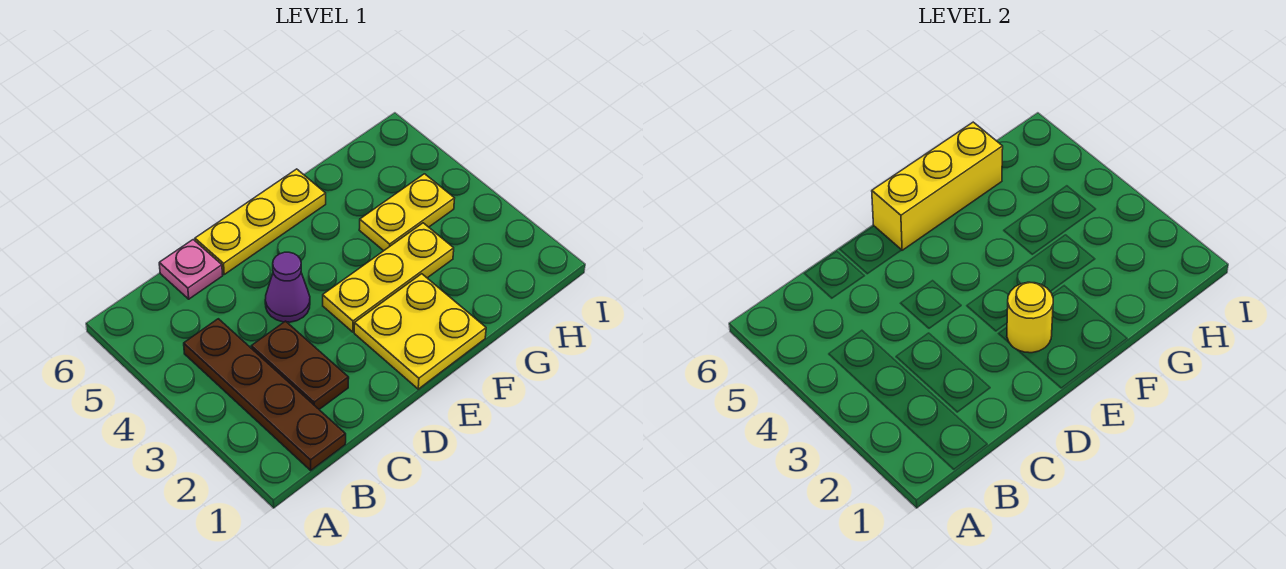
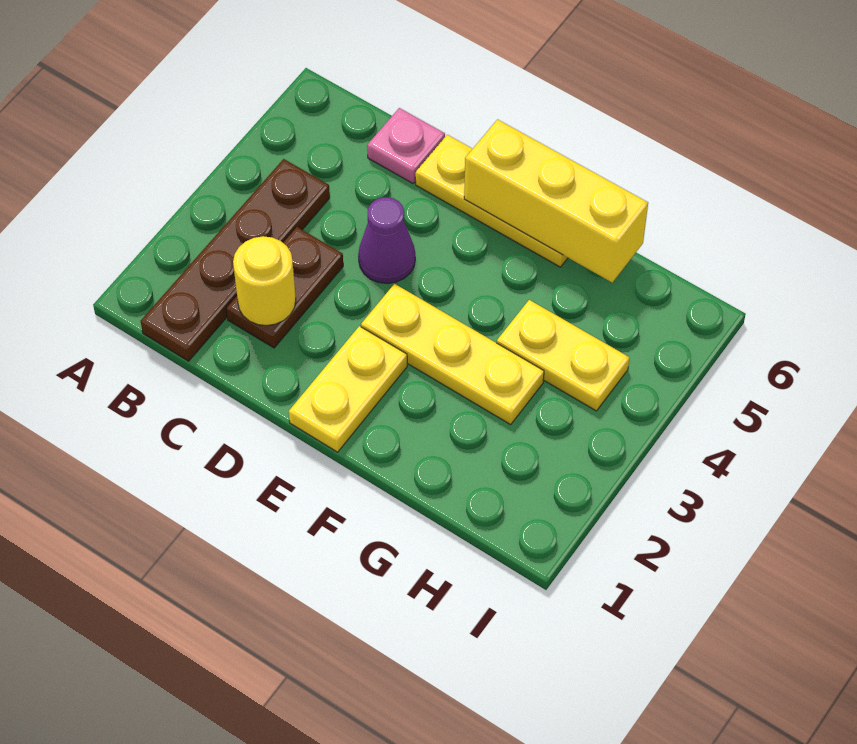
yellow plate E1:F2 level 1 -> yellow plate E1:E2 level 1
yellow round brick E2 level 2 -> yellow round brick C2 level 2

